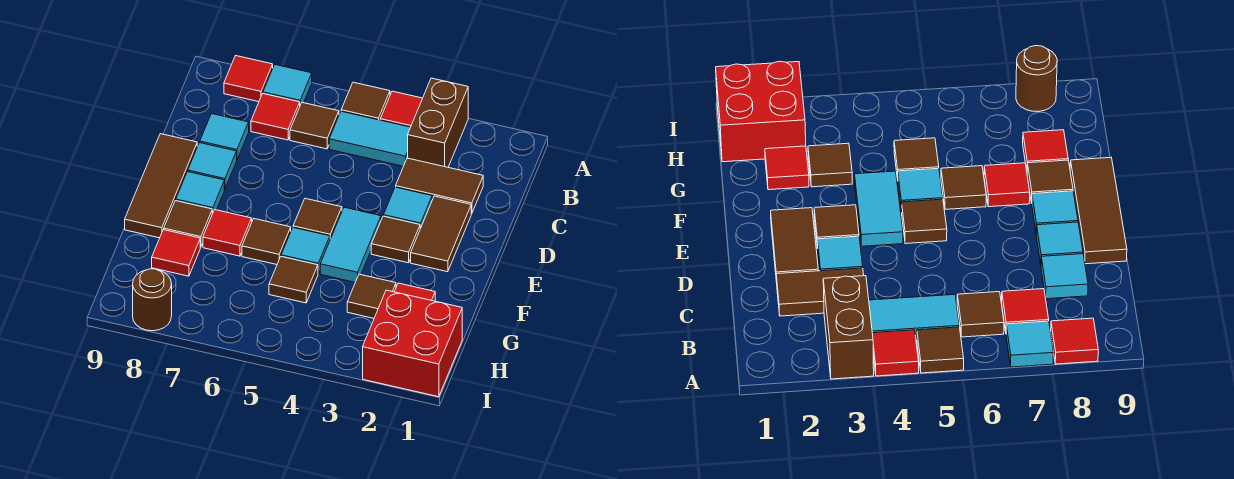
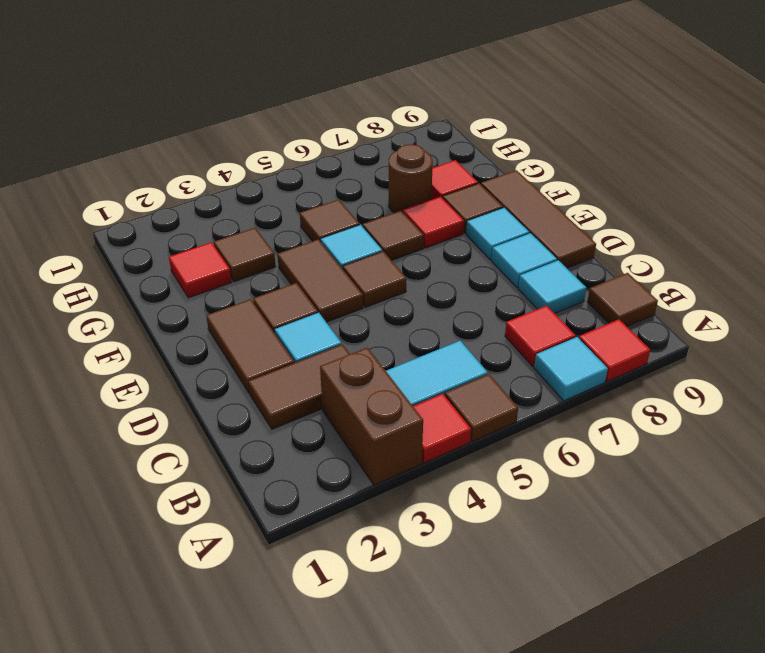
brown tile B6 level 1 -> brown tile B9 level 1
cyan tile E4:F4 level 1 -> brown tile E4:F4 level 1
red brick H1:I2 level 1 -> none
brown round brick I8 level 1 -> brown round brick G7 level 1

